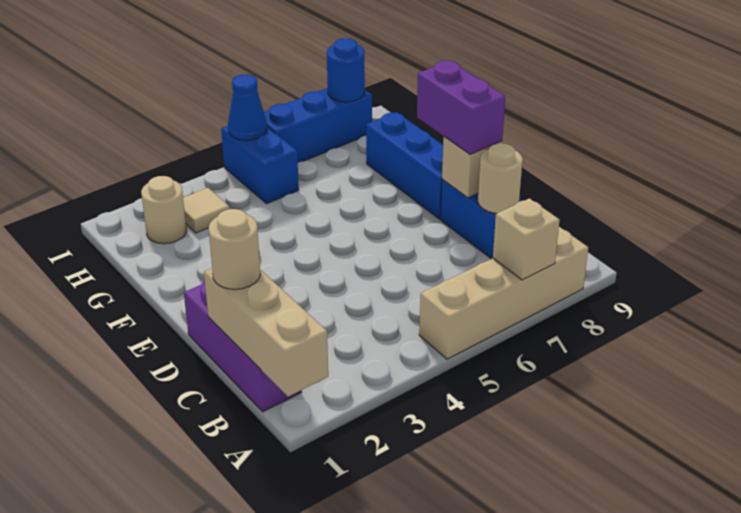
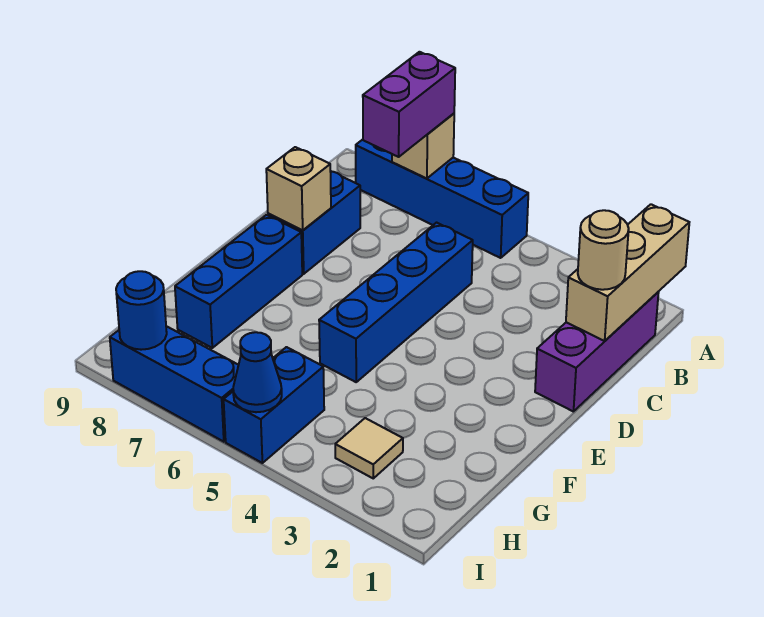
tan brick A5:A8 level 1 -> blue brick A5:A8 level 1
none -> blue brick C5:F5 level 1
tan round brick C8 level 2 -> none
purple brick D8:E8 level 3 -> purple brick A7:B7 level 3
tan round brick H2 level 1 -> none

